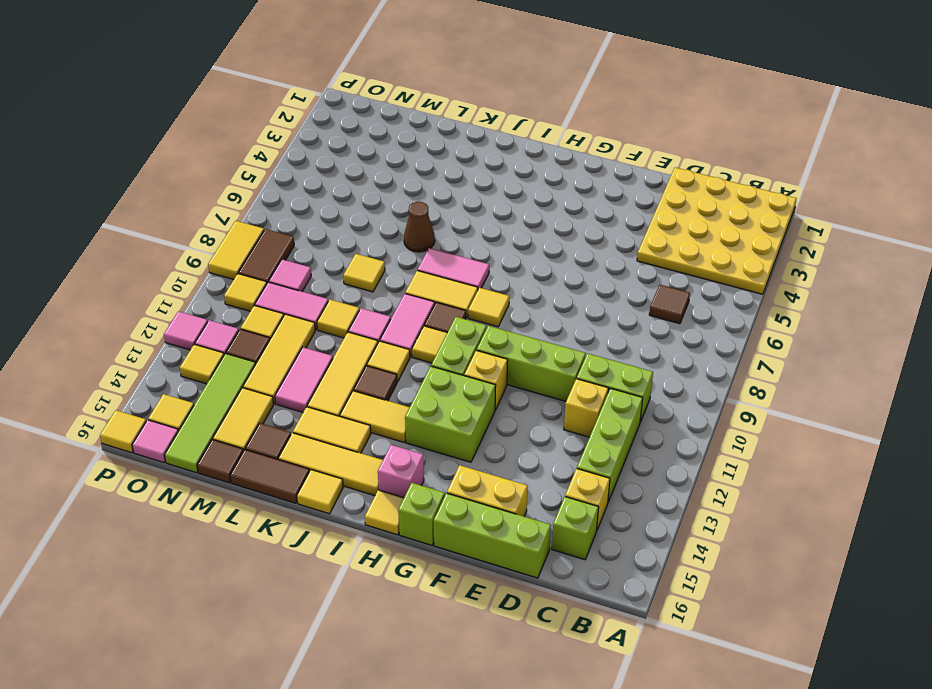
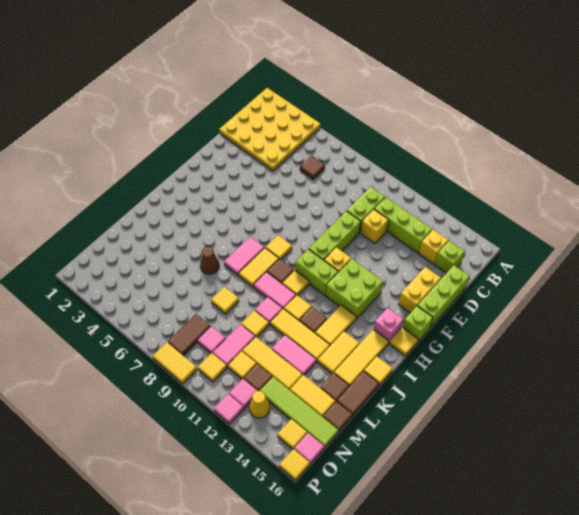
brown tile O8:O9 level 1 -> brown tile N8:O8 level 1
yellow tile O13 level 1 -> yellow cone O13 level 1

